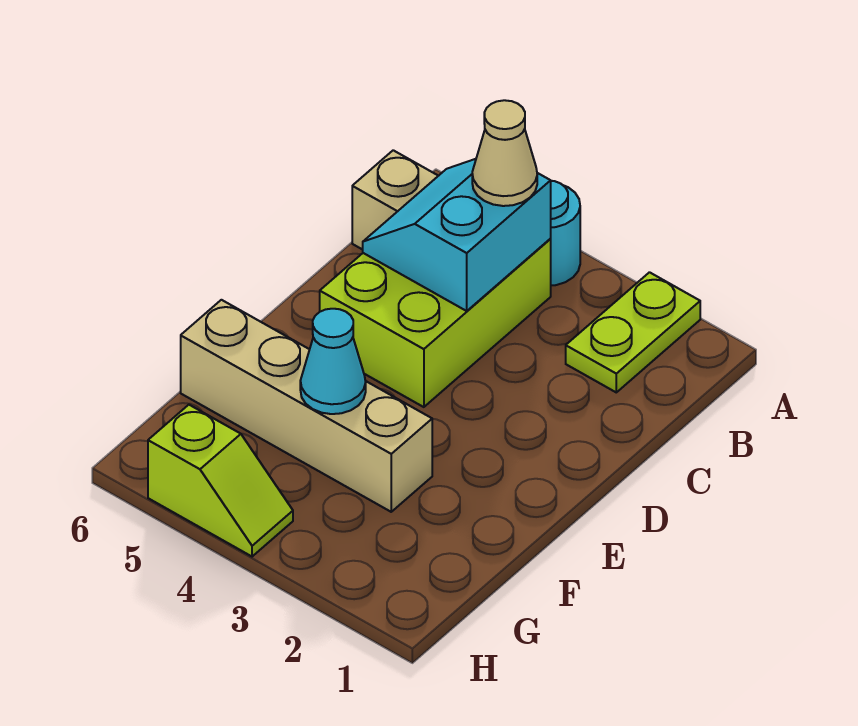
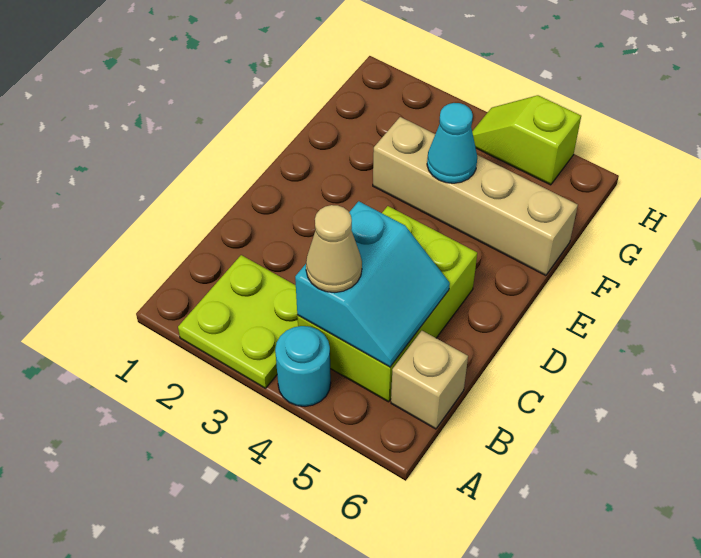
lime plate A2:B2 level 1 -> lime plate A2:B3 level 1

